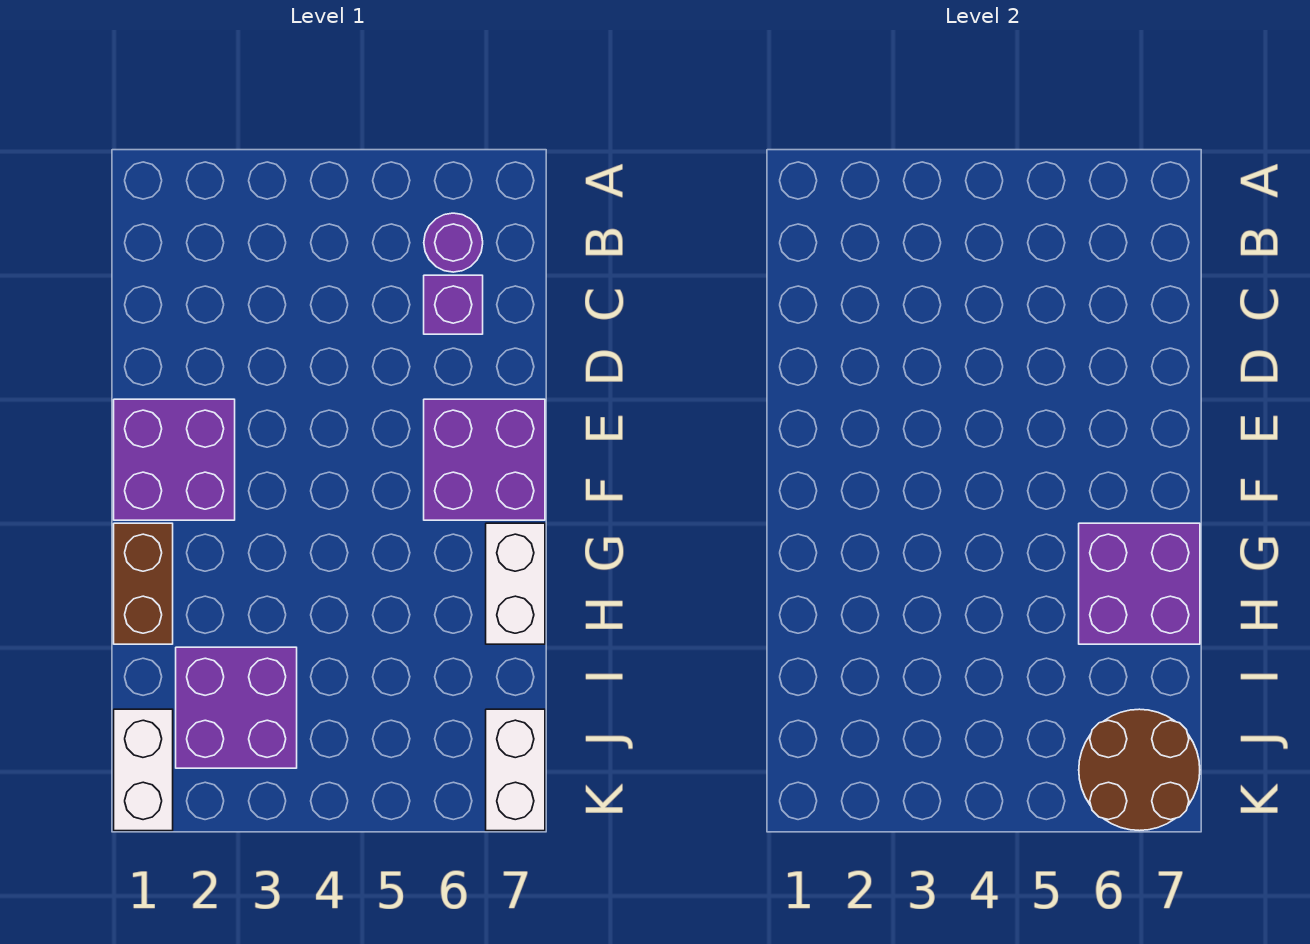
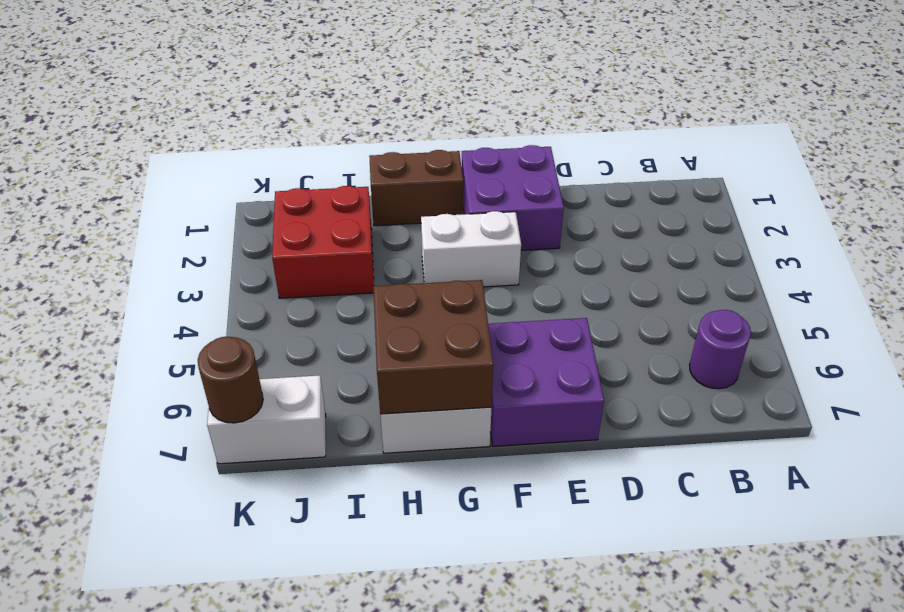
purple brick C6 level 1 -> none
purple brick G6:H7 level 2 -> brown brick G6:H7 level 2
purple brick I2:J3 level 1 -> red brick I2:J3 level 1
white brick J1:K1 level 1 -> white brick F3:G3 level 1
brown round brick J6:K7 level 2 -> brown round brick K7 level 2

